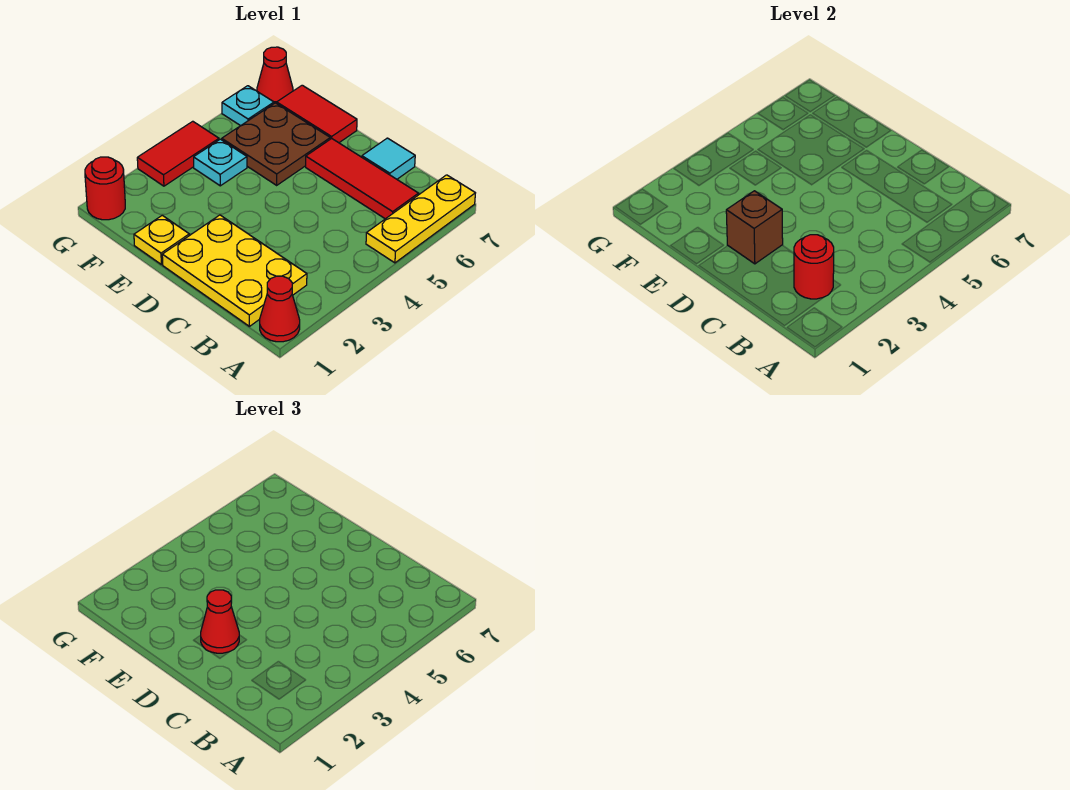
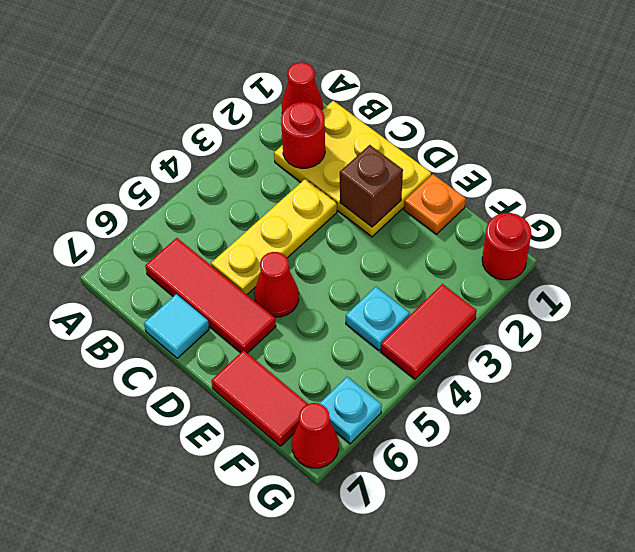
yellow plate A5:A7 level 1 -> yellow plate C3:C5 level 1
red cone D2 level 3 -> red cone D5 level 1
yellow plate E1 level 1 -> orange plate E1 level 1
brown plate E5:F6 level 1 -> none

